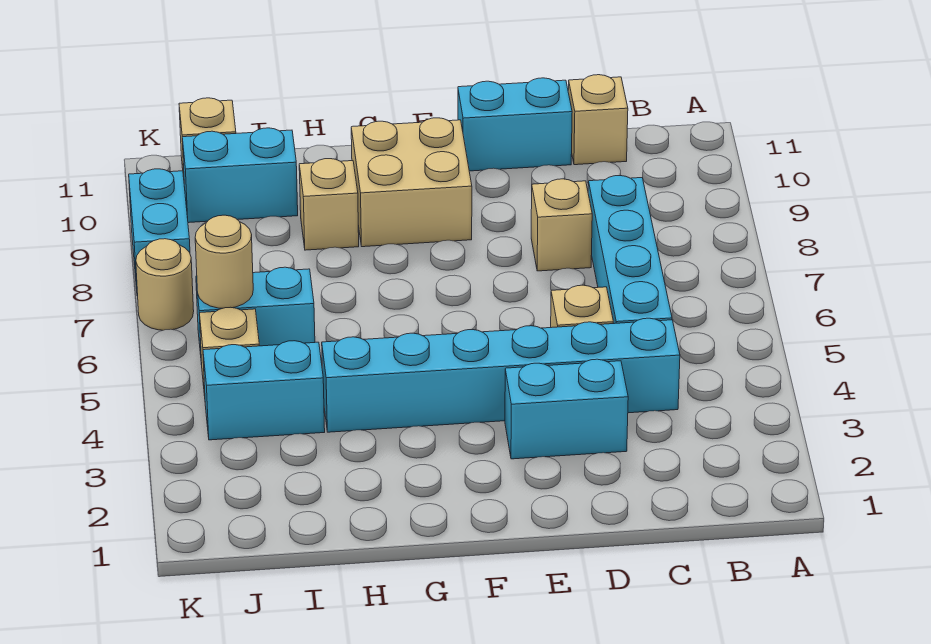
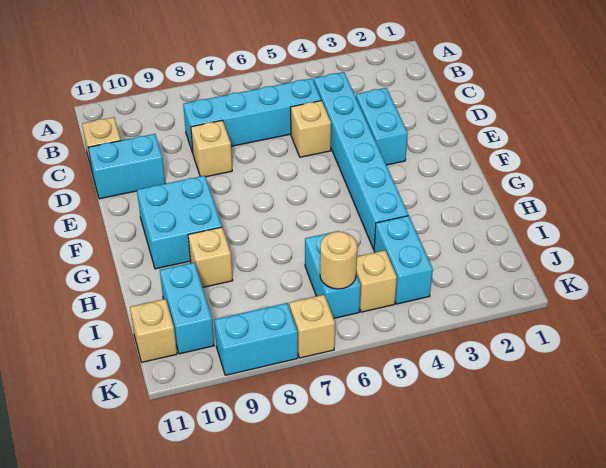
cyan brick D11:E11 level 1 -> cyan brick D10:D11 level 1
tan brick F9:G10 level 1 -> cyan brick F9:G10 level 1
tan round brick K7 level 1 -> tan brick K7 level 1

